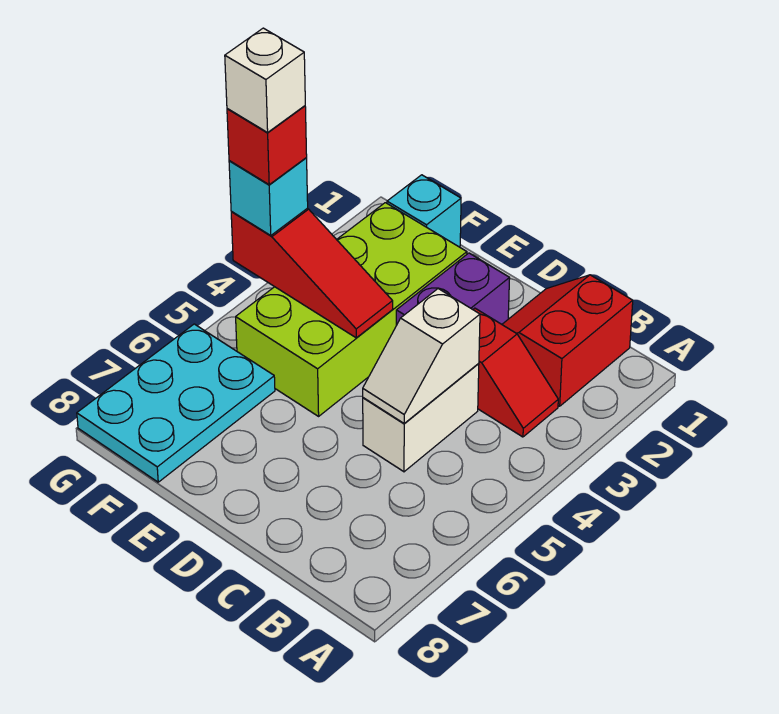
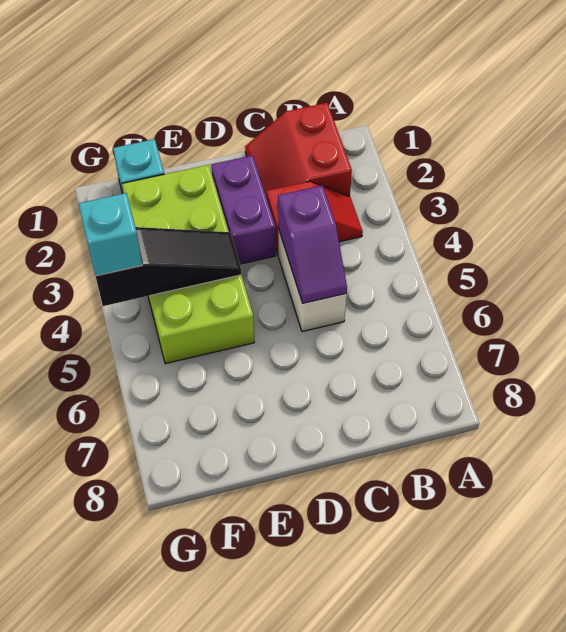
white slope C4:C5 level 2 top 4 -> purple slope C4:C5 level 2 top 4
red slope E4:G4 level 2 top G -> black slope E4:G4 level 2 top G
cyan plate F6:G8 level 1 -> none
red brick G4 level 4 -> none
white brick G4 level 5 -> none

